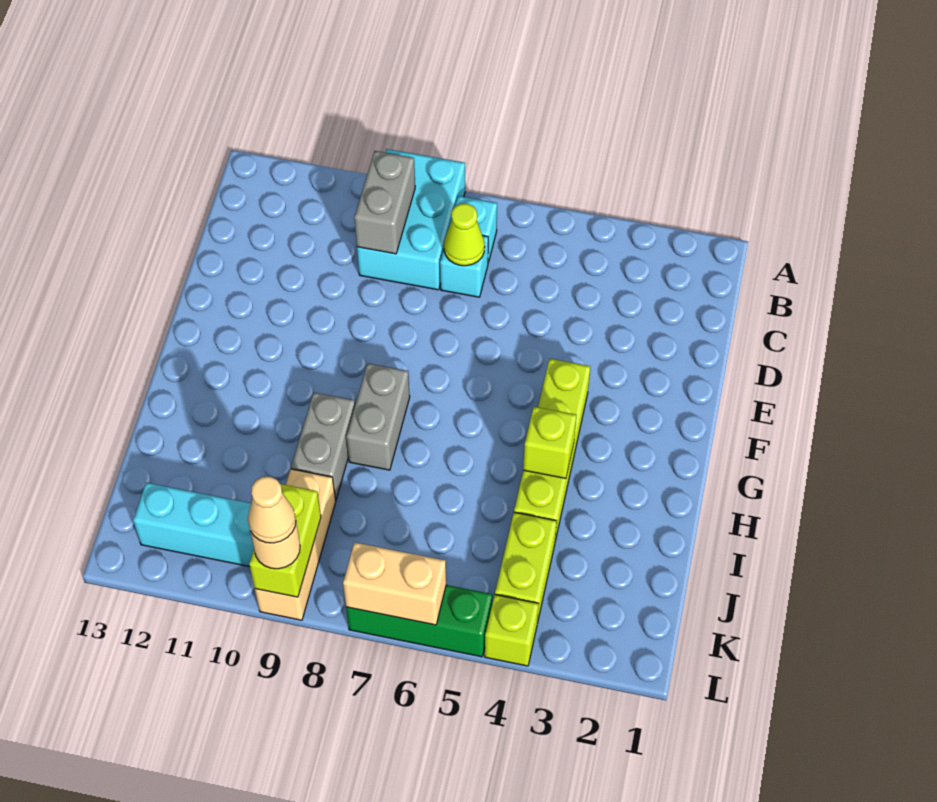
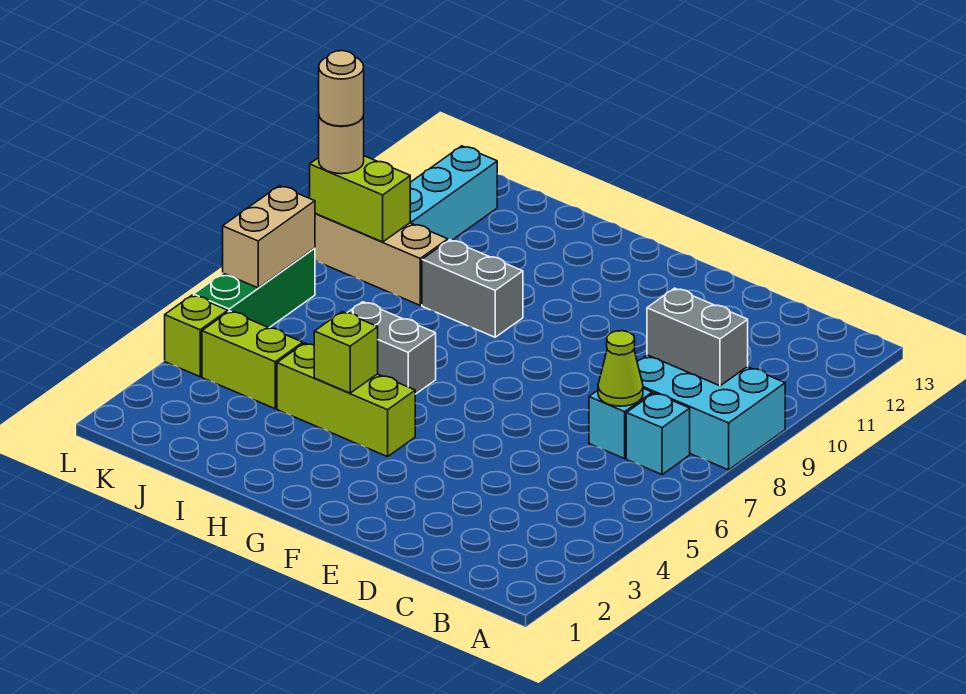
lime brick F4:I4 level 1 -> lime brick G4:I4 level 1
grey brick G8:H8 level 1 -> grey brick H6:I6 level 1
tan cone L9 level 4 -> tan round brick L9 level 4

